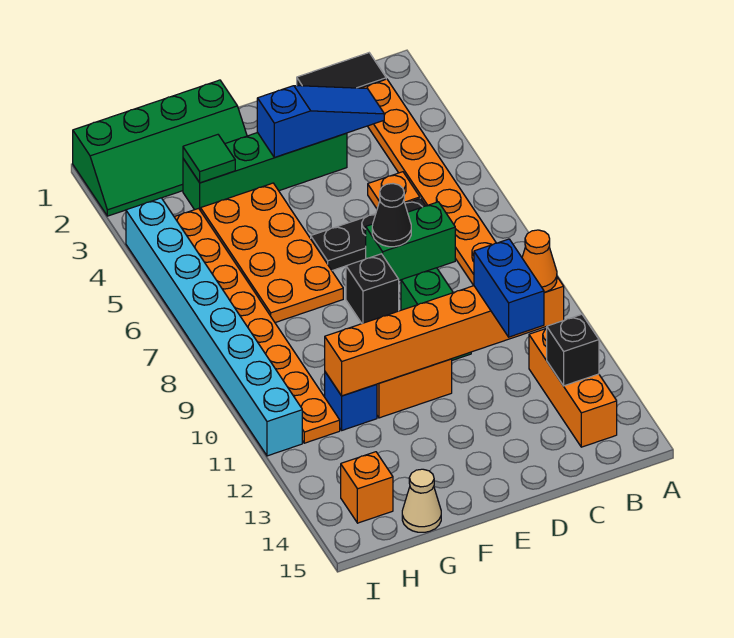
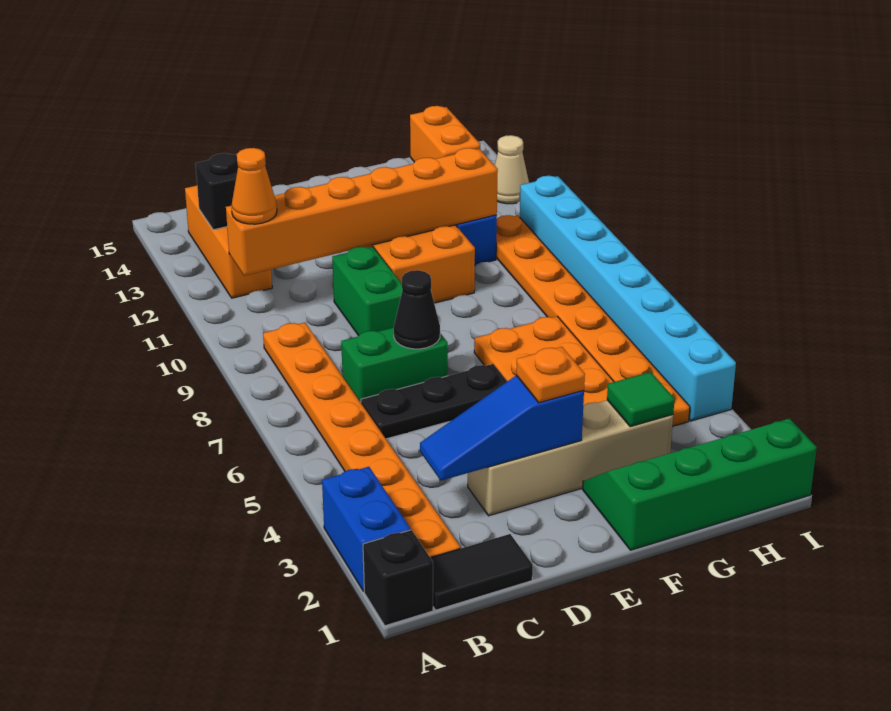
orange plate C5 level 1 -> orange plate E3 level 3
blue brick C11:C12 level 3 -> blue brick A2:A3 level 1
green brick D3:G3 level 1 -> tan brick D3:G3 level 1
black brick E8 level 1 -> black brick A1 level 1
tan cone G15 level 1 -> tan cone I13 level 1
orange brick H14 level 1 -> orange brick H14:H15 level 1

